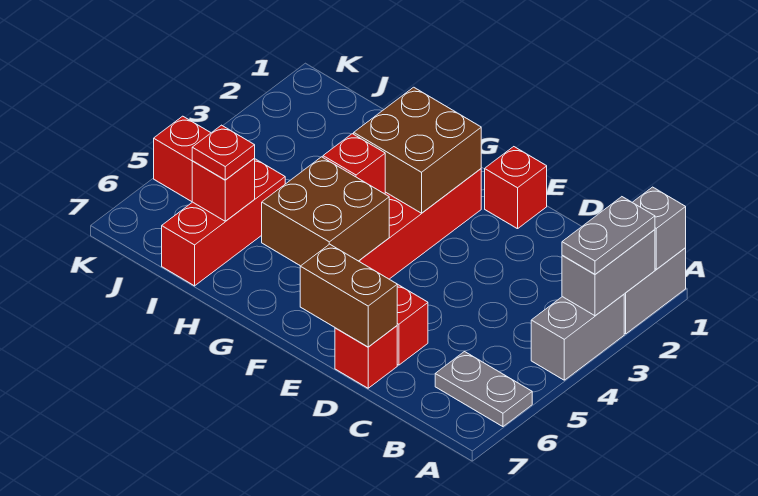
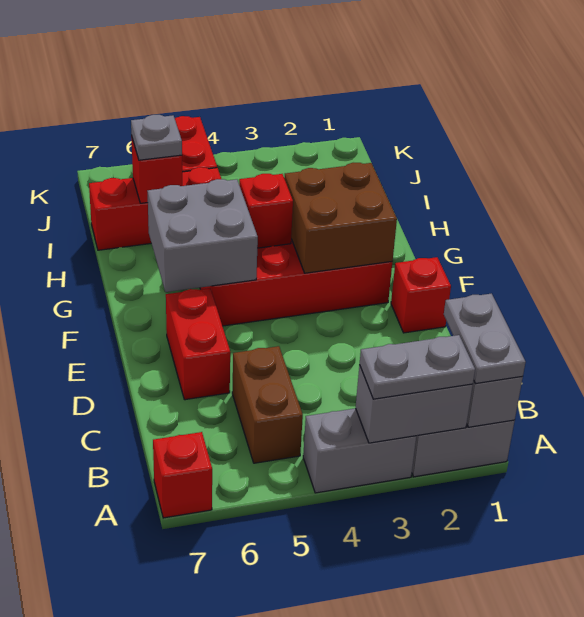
grey plate A6:B6 level 1 -> grey plate A1:B1 level 3
red brick D7 level 1 -> red brick A7 level 1
brown brick D7:E7 level 2 -> brown brick B5:C5 level 1
brown brick F5:G6 level 2 -> grey brick F5:G6 level 2
red plate I6 level 3 -> grey plate I6 level 3

